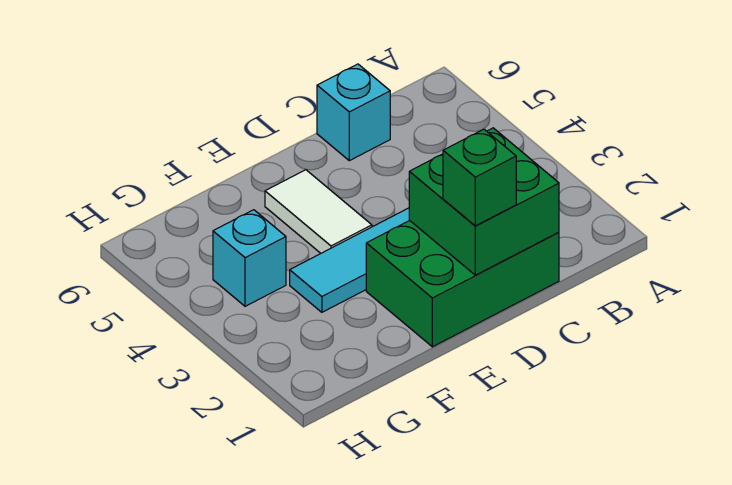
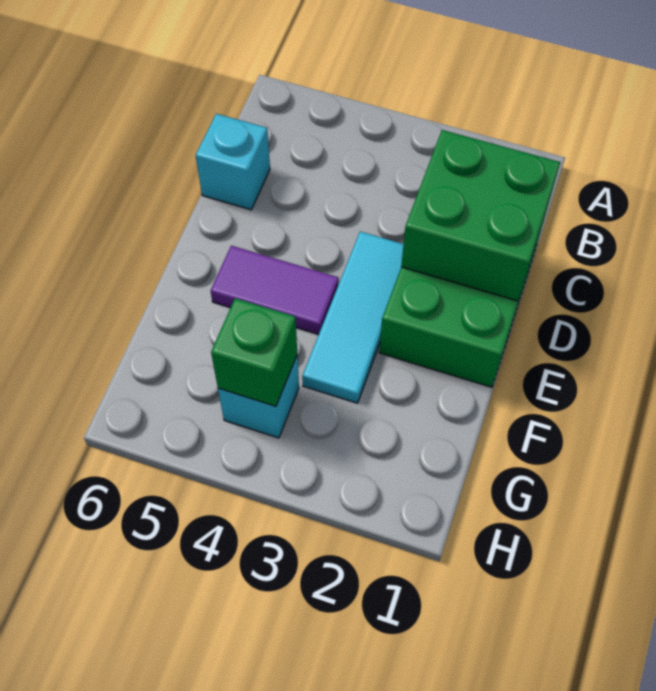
green brick D1 level 3 -> green brick G4 level 2
white tile E4:E5 level 1 -> purple tile E4:E5 level 1

